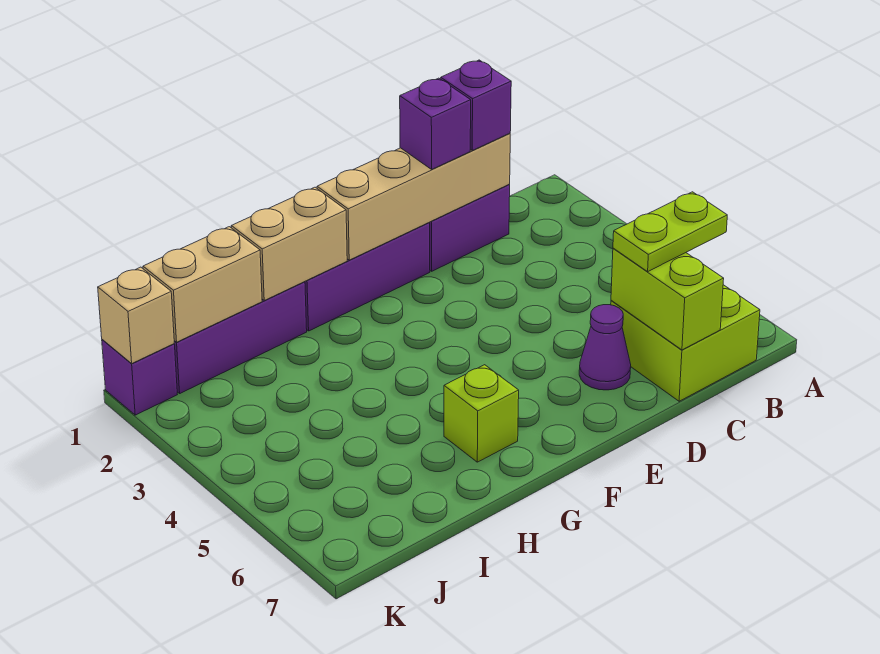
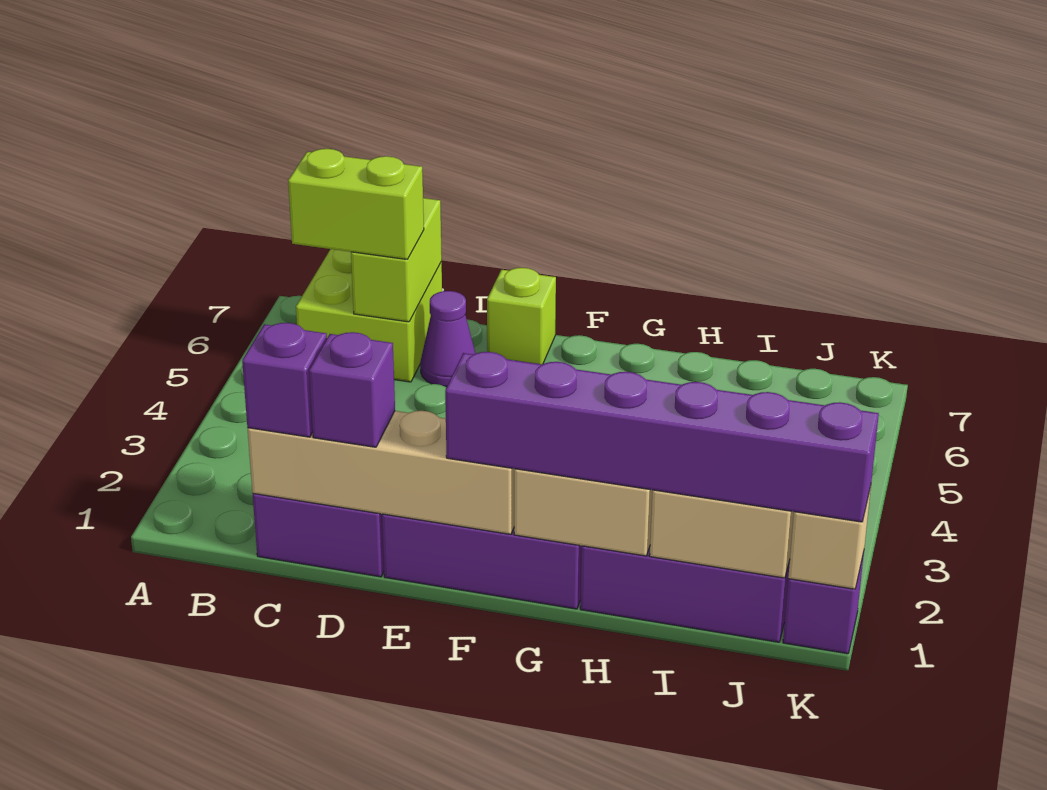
lime plate B6:C6 level 3 -> lime brick B6:C6 level 3
none -> purple brick F1:K1 level 3
lime brick G6 level 1 -> lime brick E7 level 1

